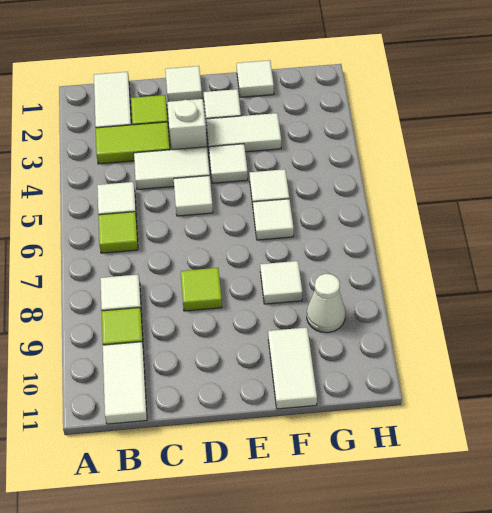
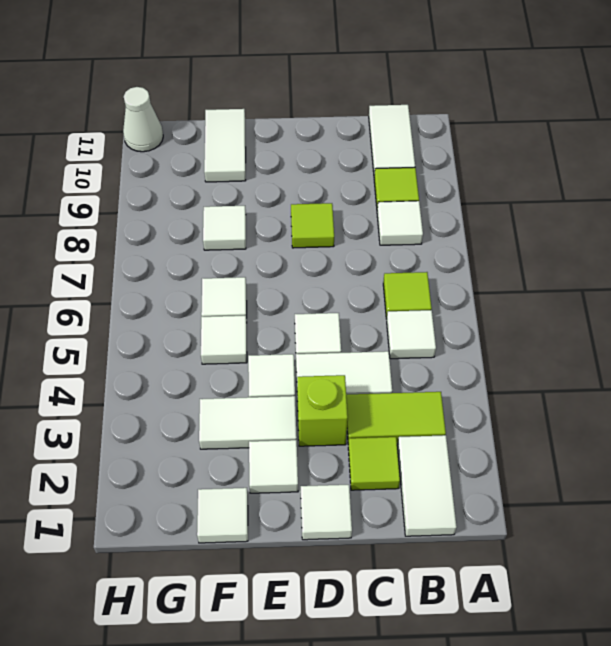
white brick D3 level 1 -> lime brick D3 level 1
white cone G9 level 1 -> white cone H11 level 1

